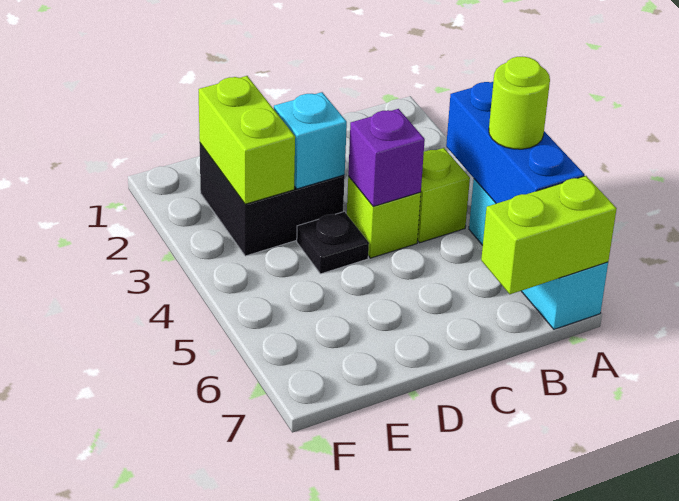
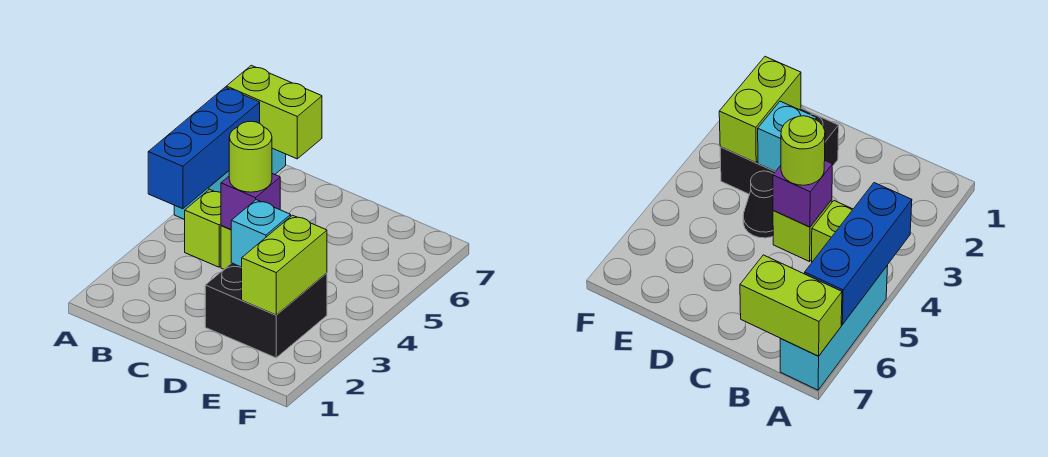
lime round brick A5 level 3 -> lime round brick C4 level 3
black plate D4 level 1 -> black cone D4 level 1

